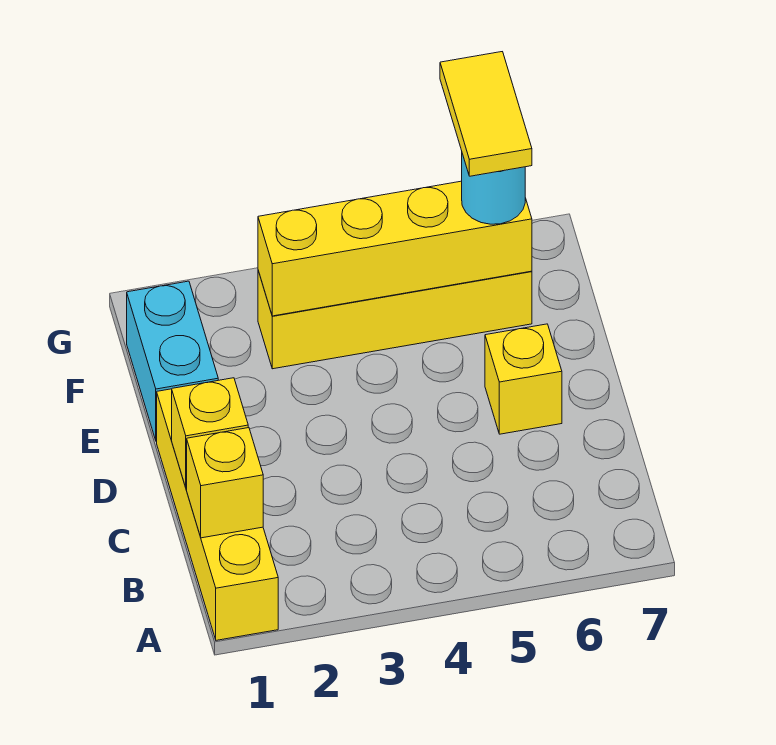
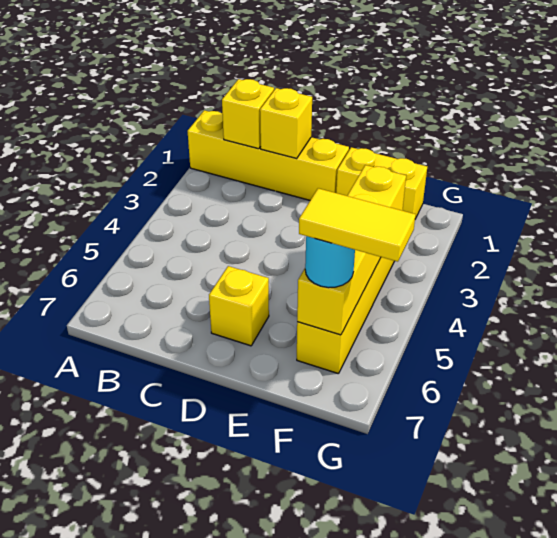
cyan brick E1:F1 level 1 -> yellow brick E1:F1 level 1

